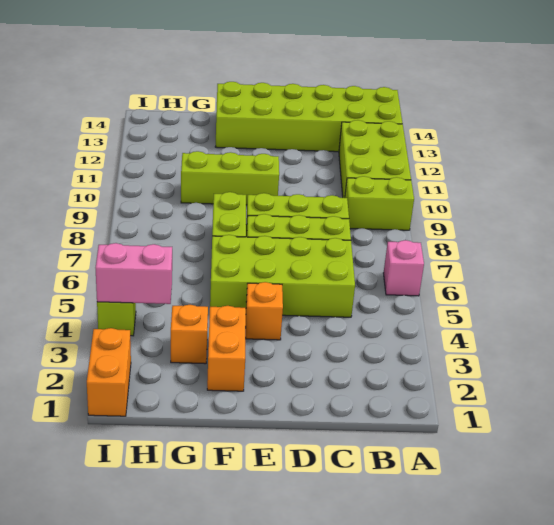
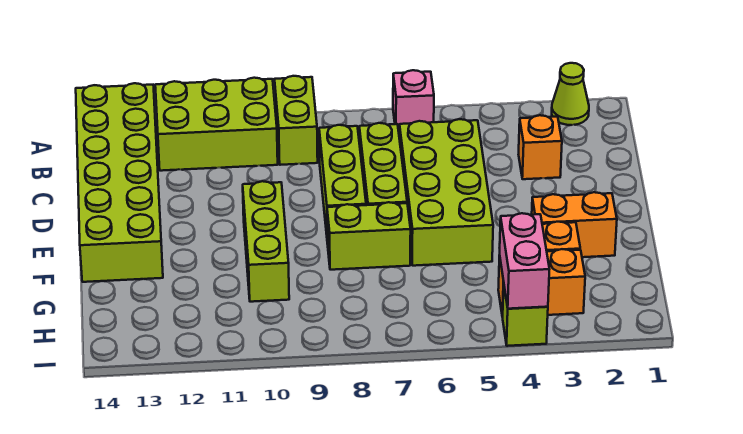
none -> lime cone A2 level 1
orange brick E4 level 1 -> orange brick C3 level 1
orange brick I1:I2 level 1 -> orange brick H3:H4 level 1

